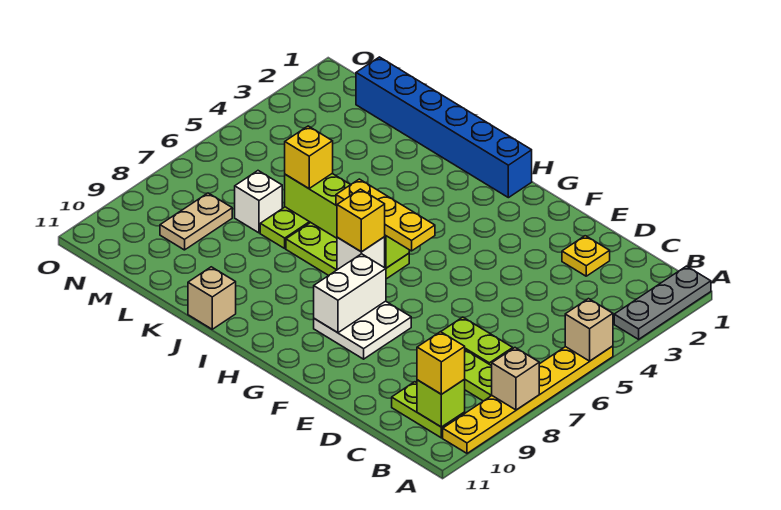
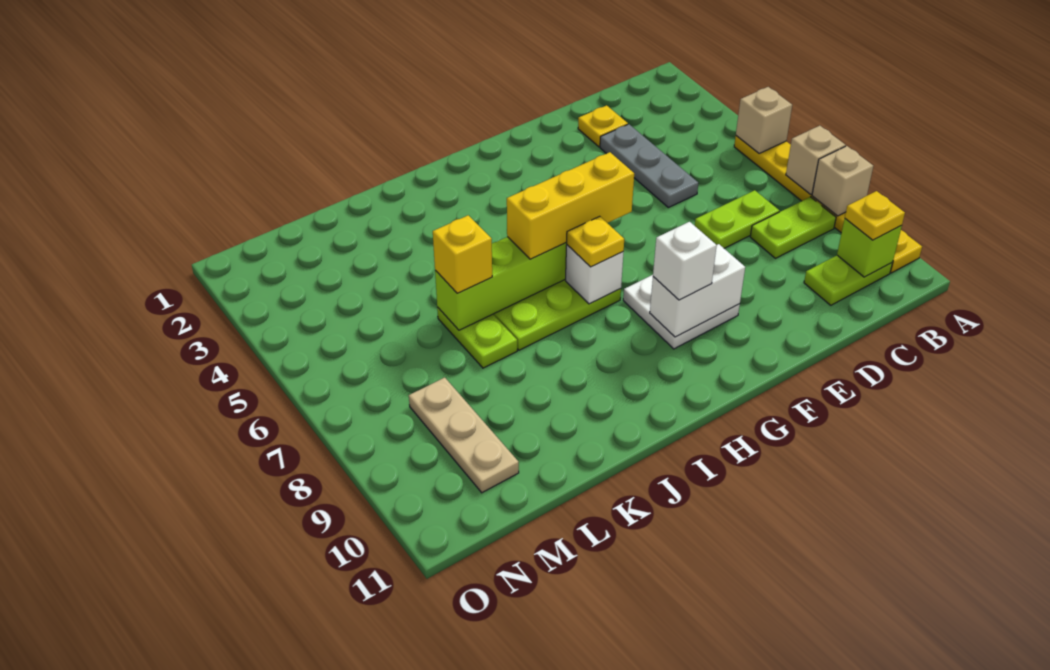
grey plate A1:A3 level 1 -> grey plate D3:D5 level 1
yellow brick B10 level 3 -> yellow plate B10 level 3
yellow plate G6:I6 level 3 -> yellow brick G6:I6 level 3
white brick G8:G9 level 2 -> white brick F9:G9 level 2
blue brick H1:M1 level 1 -> none
yellow brick H7 level 3 -> yellow plate H7 level 3
tan brick J11 level 1 -> tan brick A7 level 2
white brick L7 level 1 -> white brick G9 level 3
tan plate M8:M9 level 1 -> tan plate M8:M10 level 1

